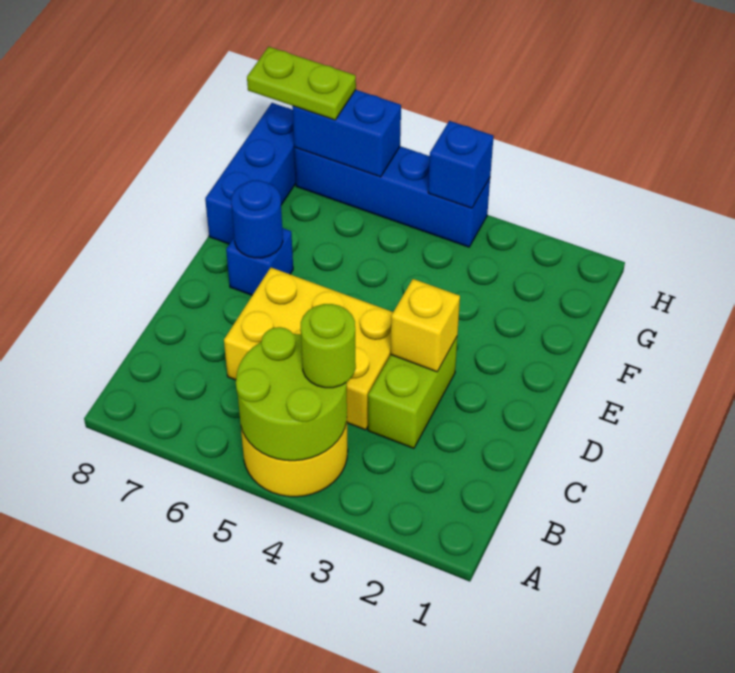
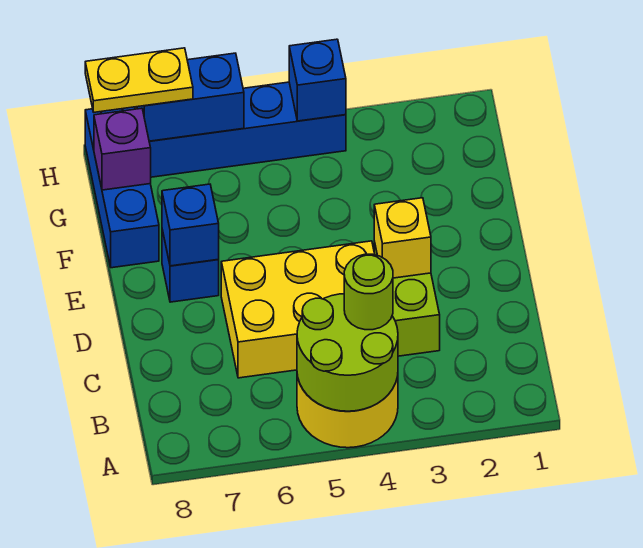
blue round brick E7 level 2 -> blue brick E7 level 2
none -> purple brick G8 level 2
lime plate H7:H8 level 3 -> yellow plate H7:H8 level 3

